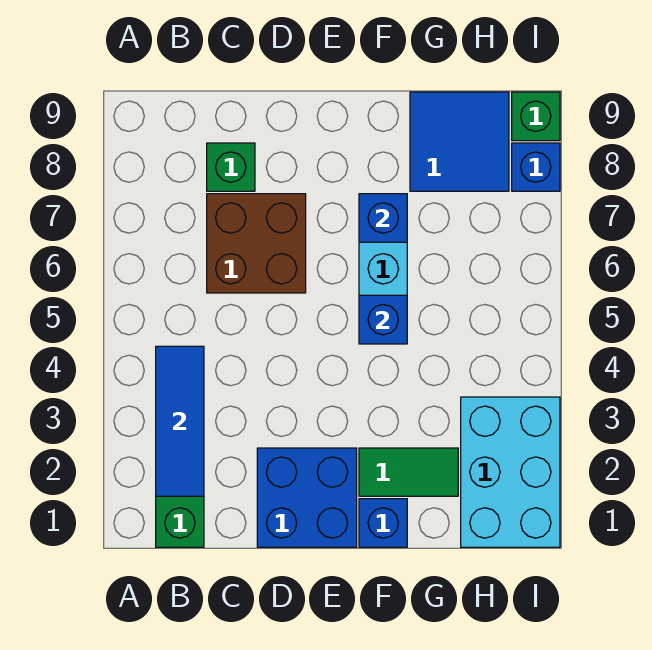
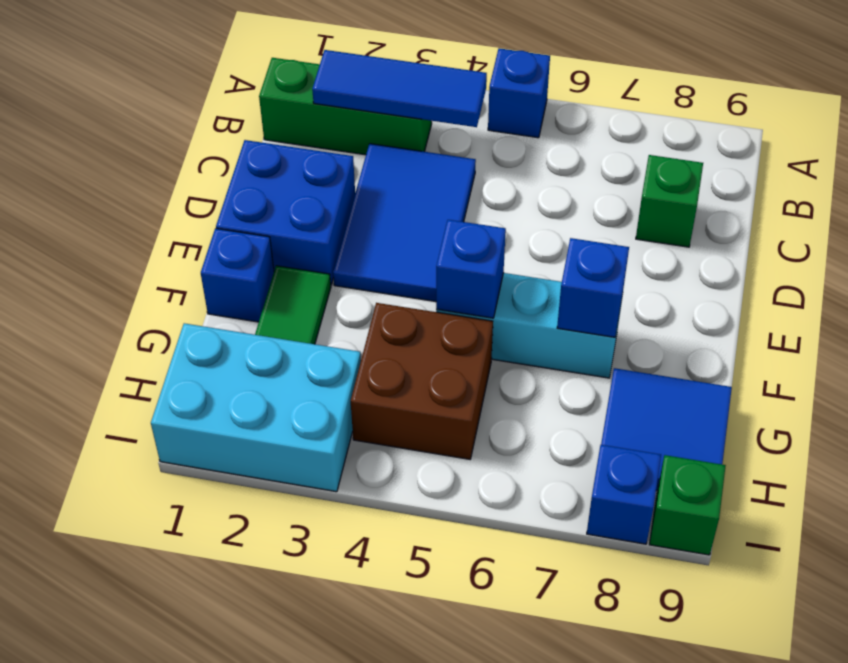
none -> blue brick A5 level 1
none -> blue tile C3:E4 level 1
brown brick C6:D7 level 1 -> brown brick G4:H5 level 1

